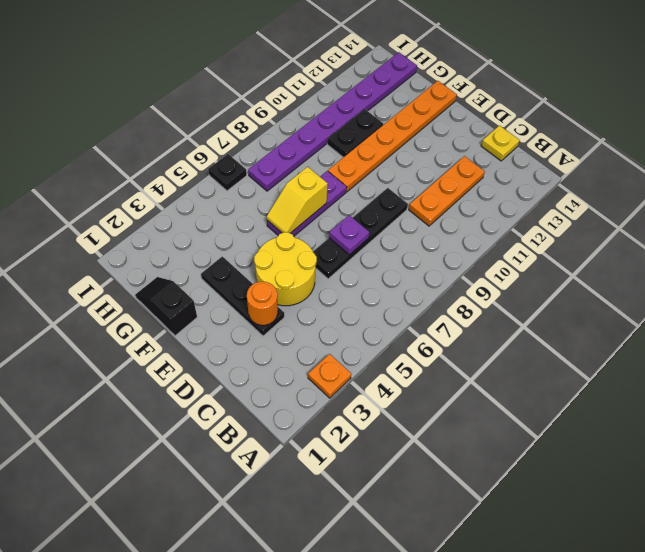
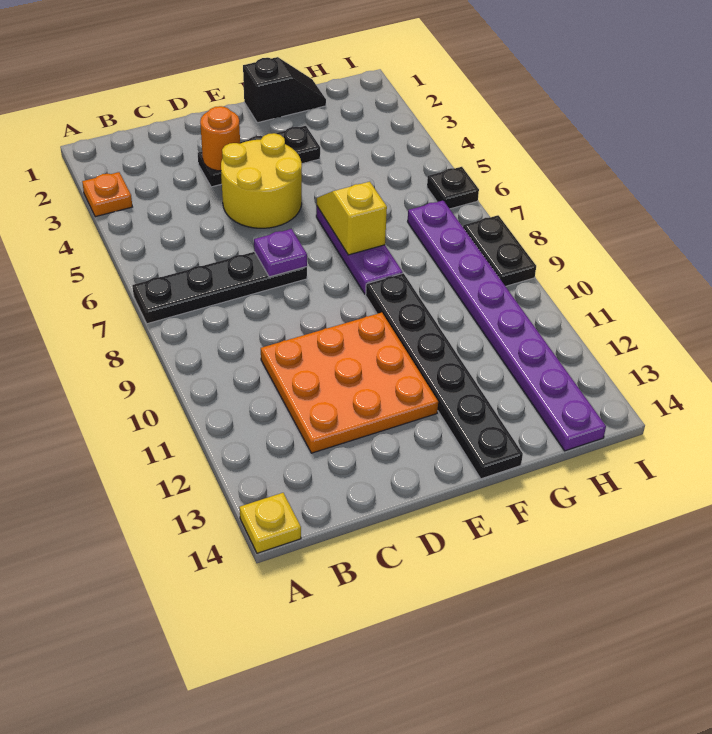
orange plate C10:C12 level 1 -> orange plate C10:E12 level 1
yellow plate C14 level 1 -> yellow plate A14 level 1
black plate D6:D9 level 1 -> black plate A7:D7 level 1
orange plate F9:F14 level 1 -> black plate F9:F14 level 1
black plate G10:G11 level 1 -> black plate I8:I9 level 1

